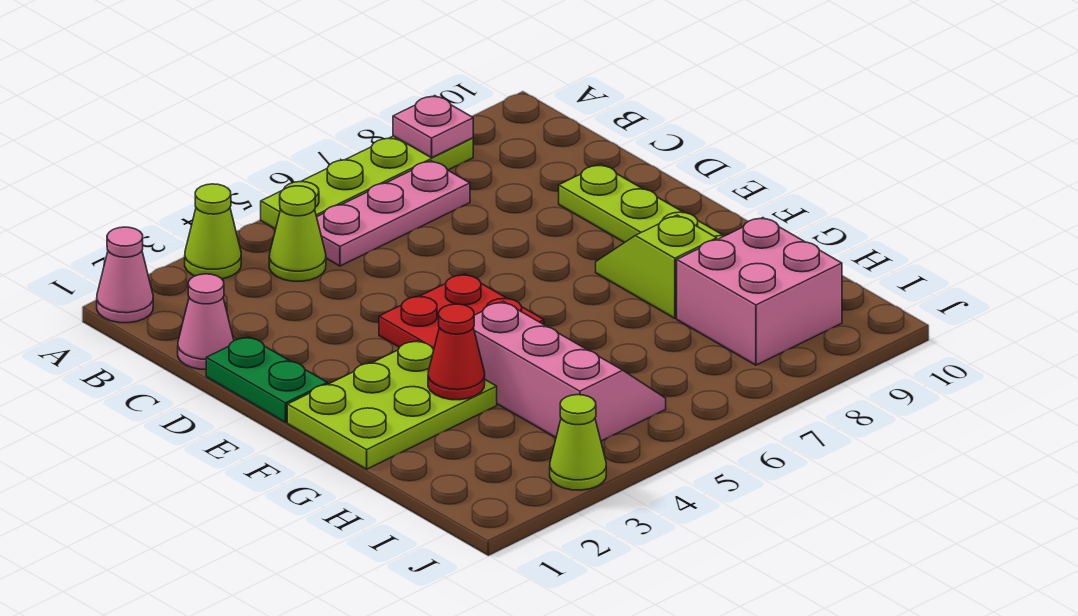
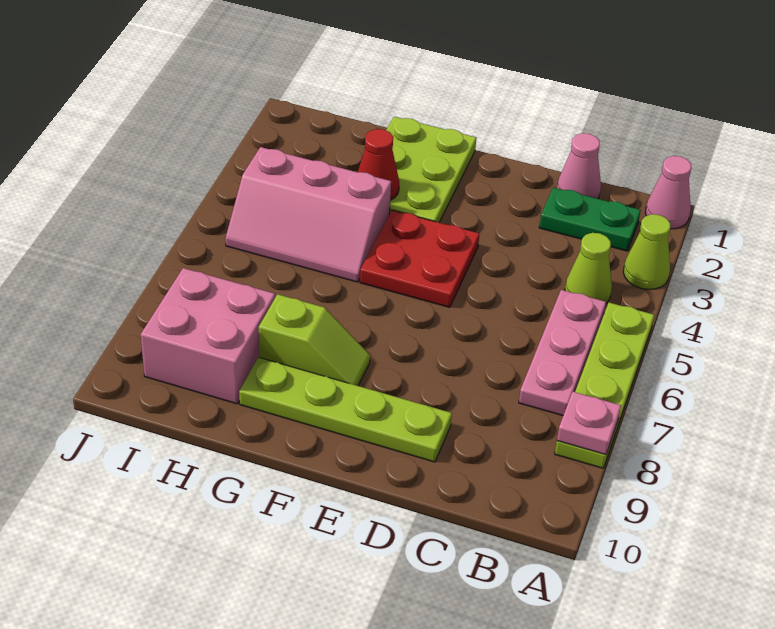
green plate D1:E1 level 1 -> green plate B2:C2 level 1
lime cone J3 level 1 -> none

